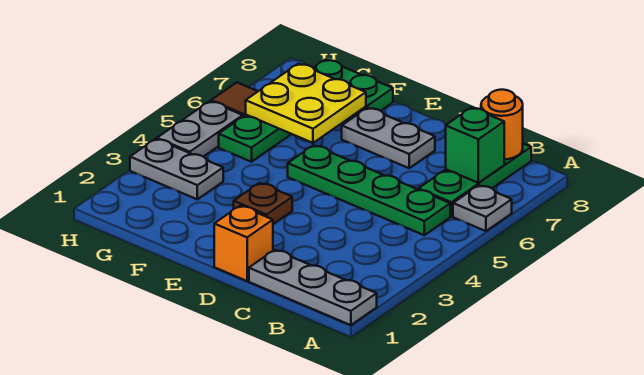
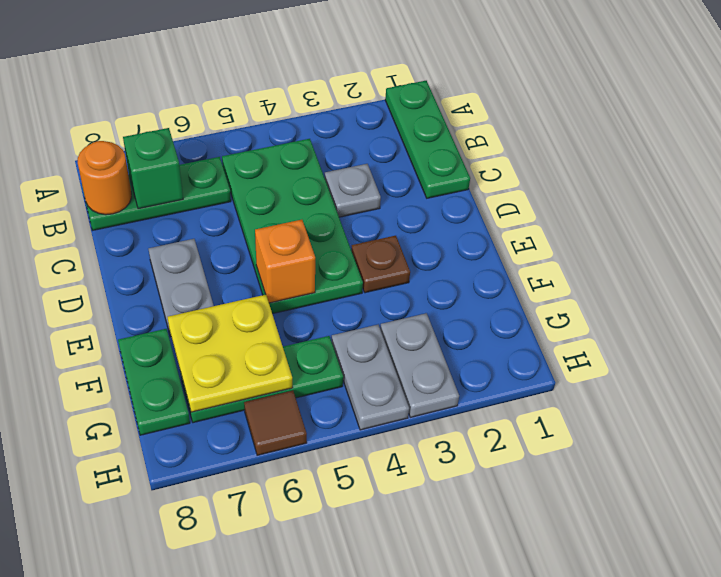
grey plate A1:C1 level 1 -> green plate A1:C1 level 1
grey plate A6 level 1 -> grey plate C3 level 1
green plate B5:E5 level 1 -> green plate B4:E5 level 1
orange brick D1 level 1 -> orange brick E5 level 2
grey plate H4:H5 level 1 -> grey plate G4:H4 level 1

